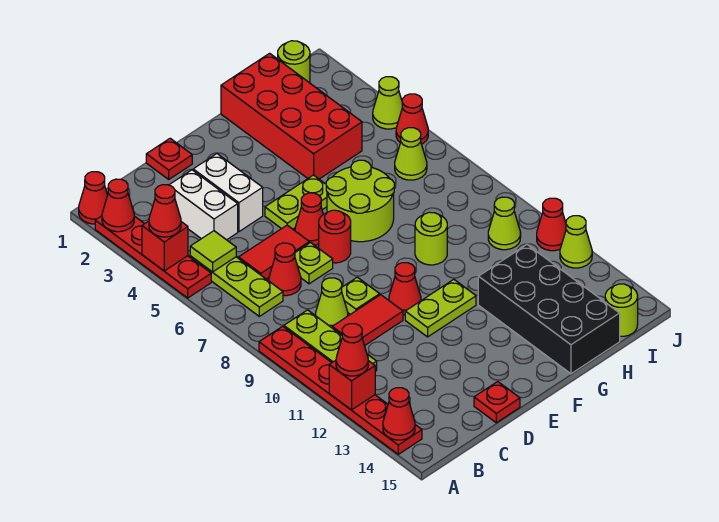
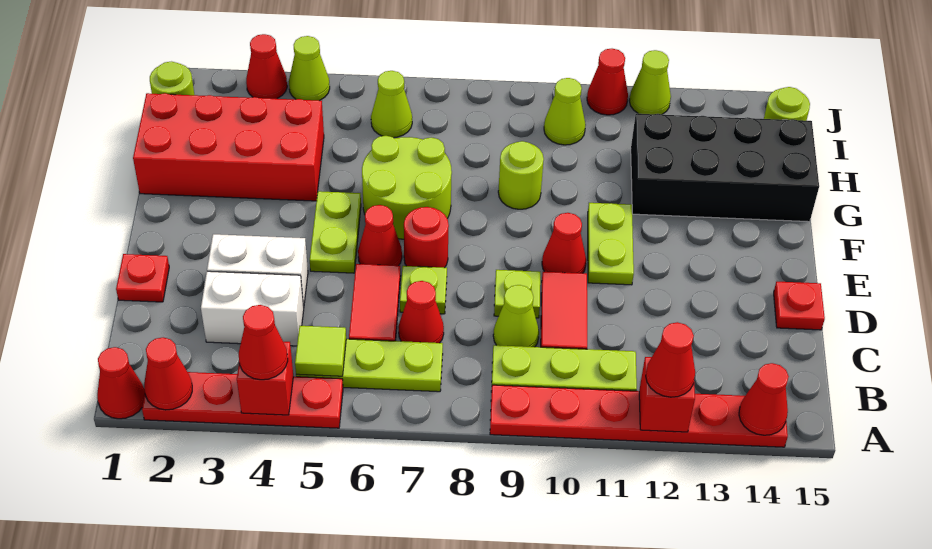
red cone J5 level 1 -> red cone J3 level 1

